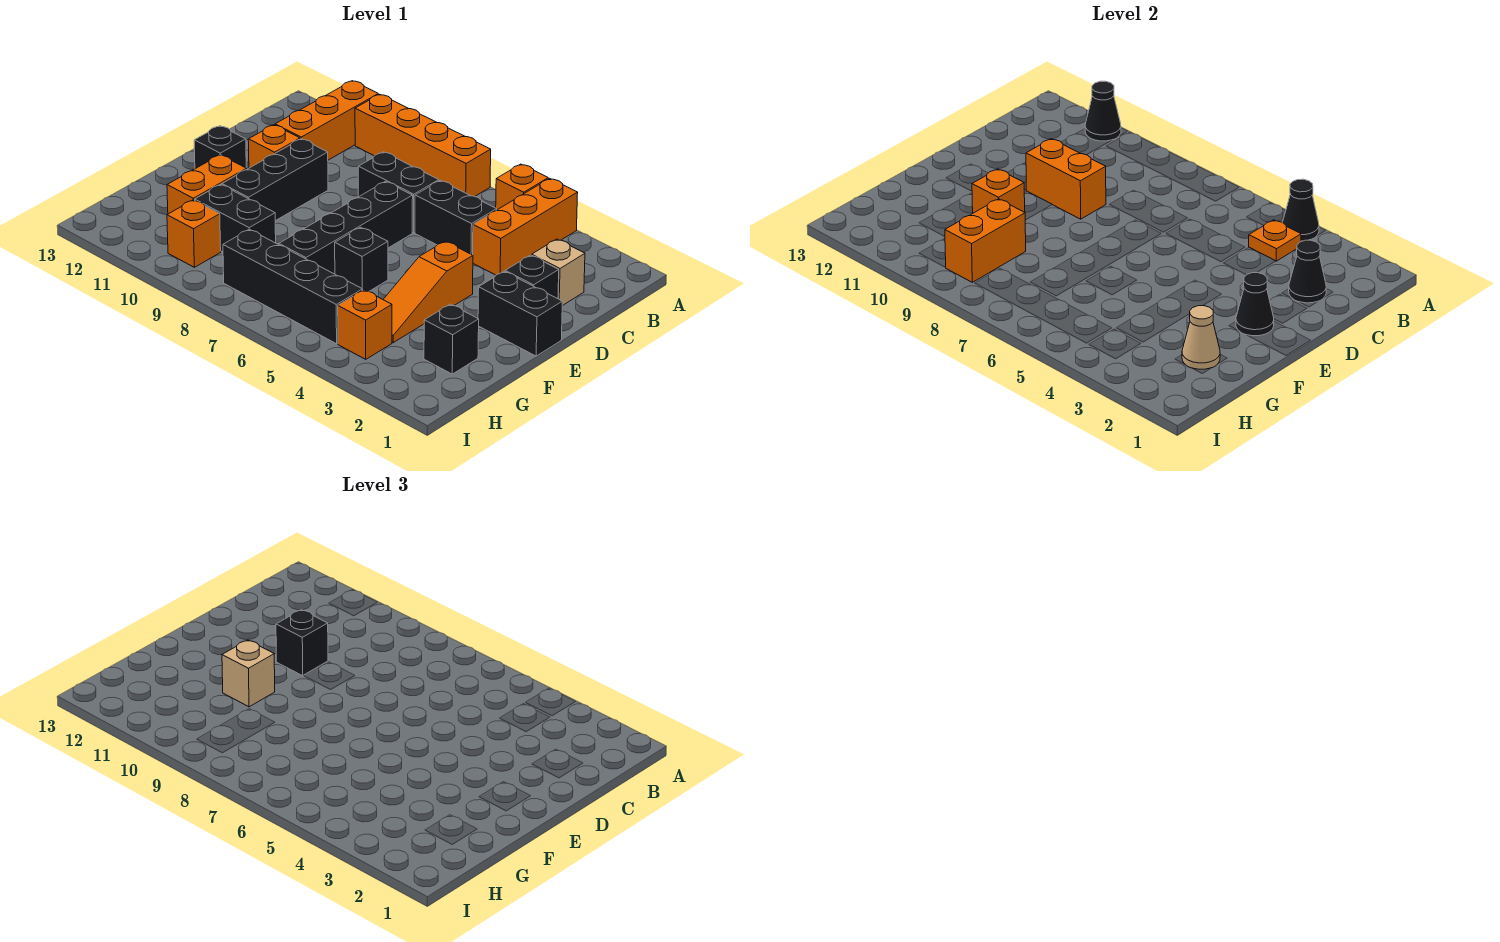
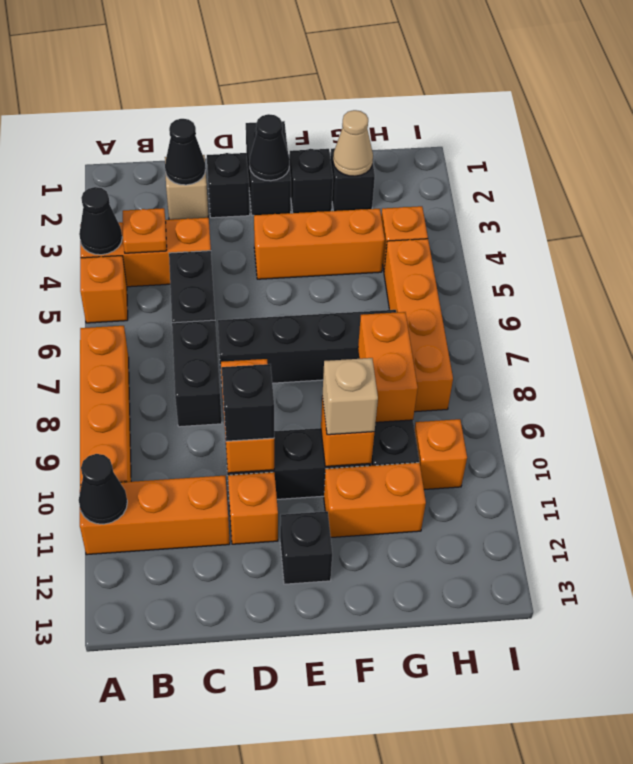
orange slope E4:G4 level 1 top E -> orange brick E4:G4 level 1
black brick F6 level 1 -> black brick F2 level 1
orange brick G9:H9 level 2 -> orange brick G8:G9 level 2
black brick H5:H8 level 1 -> orange brick H5:H8 level 1

